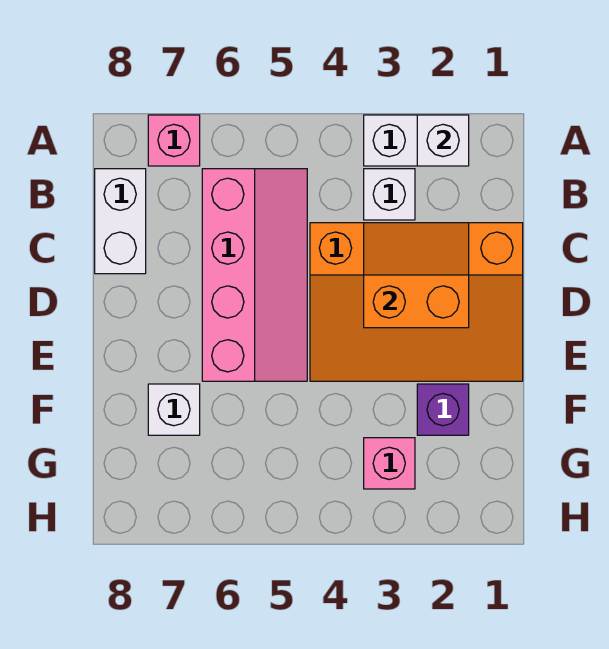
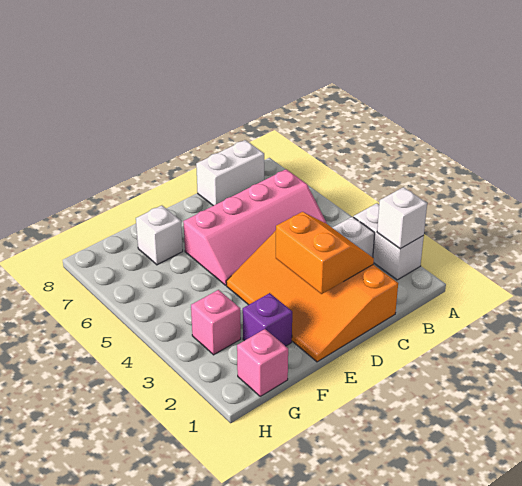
pink brick A7 level 1 -> pink brick G1 level 1

